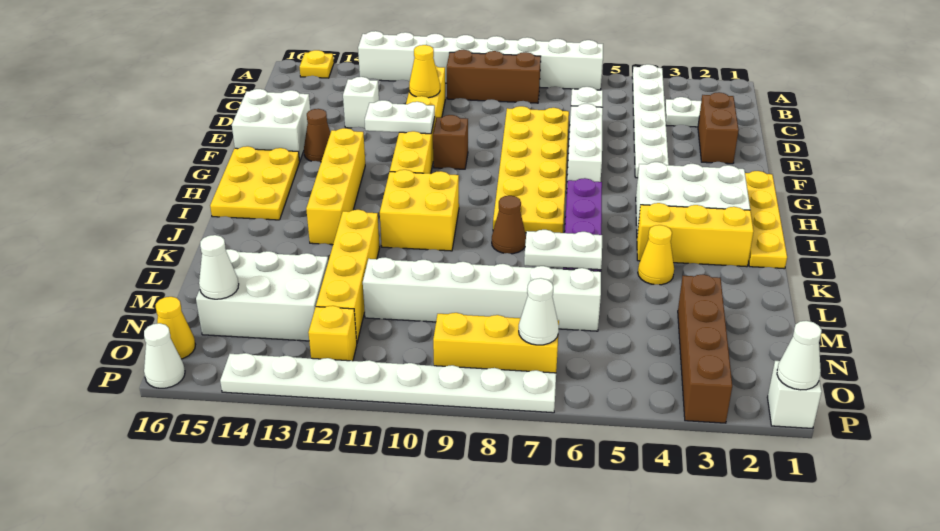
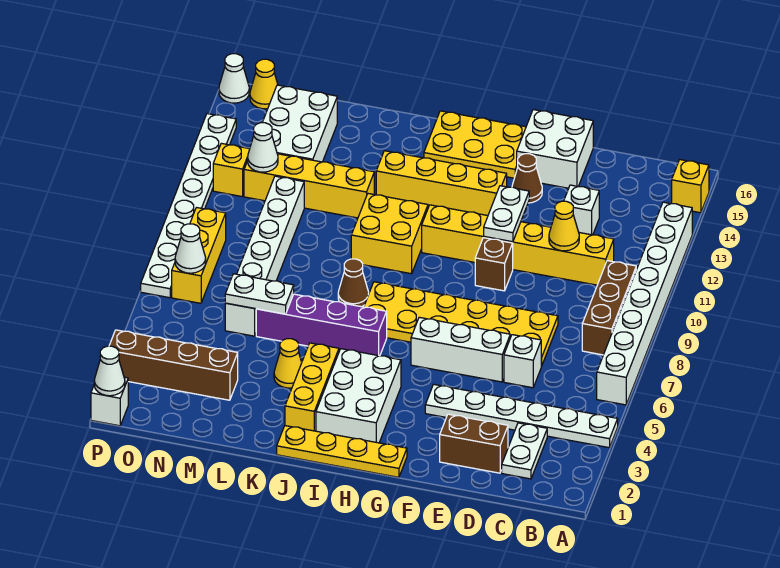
yellow plate A15 level 1 -> yellow brick A15 level 1
white plate L6:L7 level 2 -> white plate L6:M6 level 2
white cone N15 level 2 -> white cone N12 level 2

